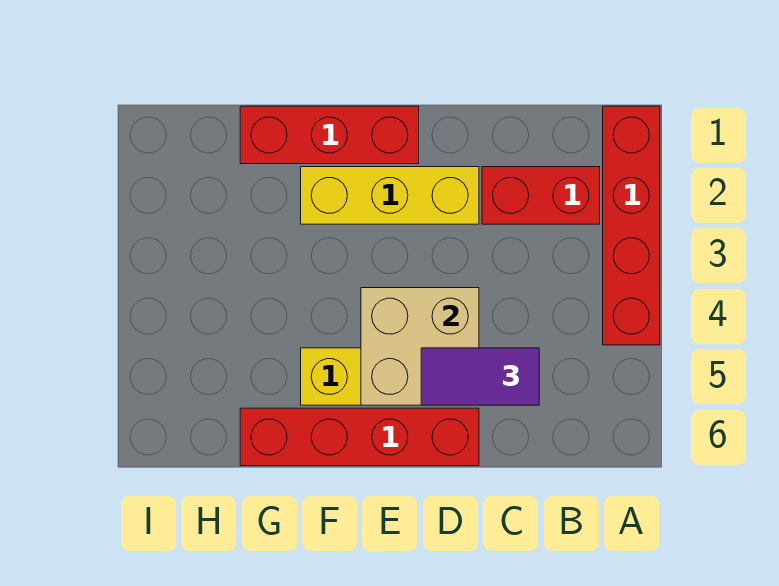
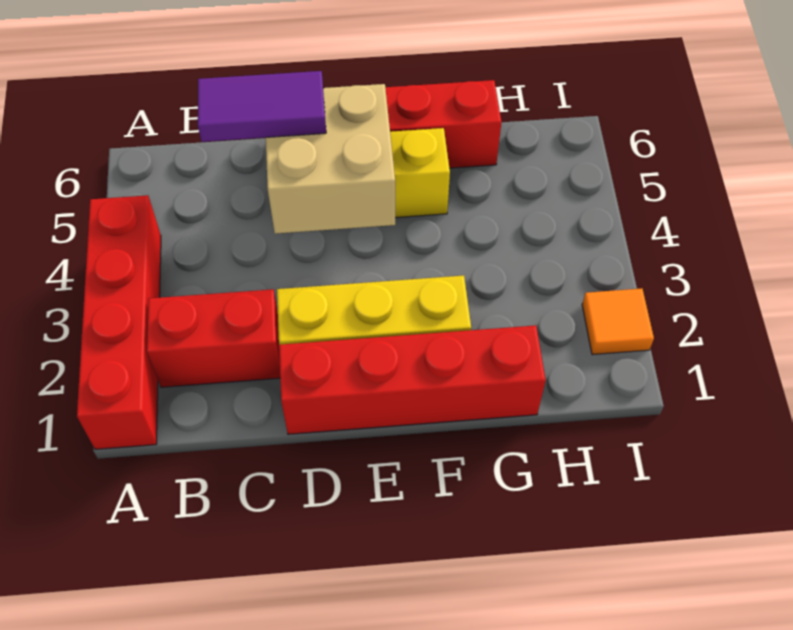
red brick E1:G1 level 1 -> red brick D1:G1 level 1
none -> orange tile I2 level 1

